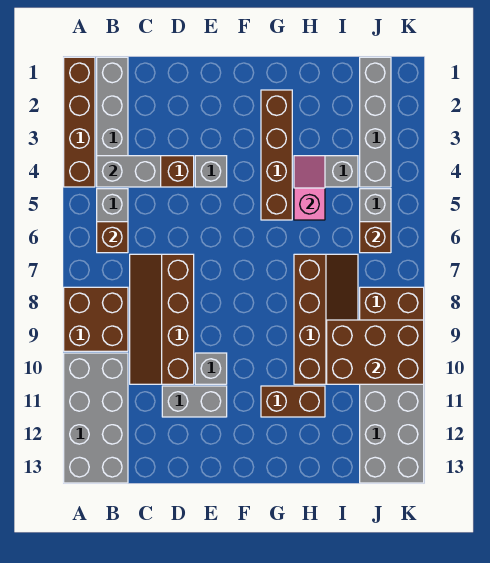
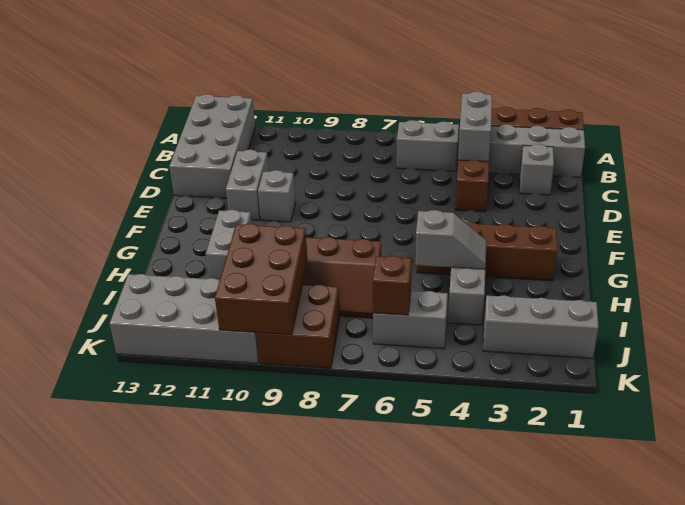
brown brick A8:B9 level 1 -> none
grey brick A10:B13 level 1 -> grey brick A12:D13 level 1
brown brick B6 level 2 -> none
brown slope C7:D10 level 1 top D -> none
grey brick E4 level 1 -> grey brick C2 level 1
brown brick G11:H11 level 1 -> grey brick G11:H11 level 1
pink slope H4:H5 level 2 top 5 -> grey slope H4:H5 level 2 top 5
grey brick J1:J4 level 1 -> grey brick J1:J3 level 1

